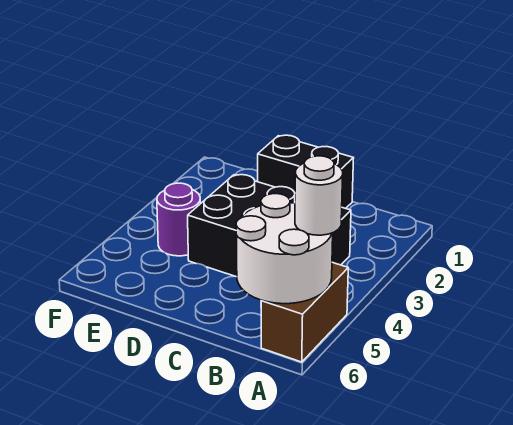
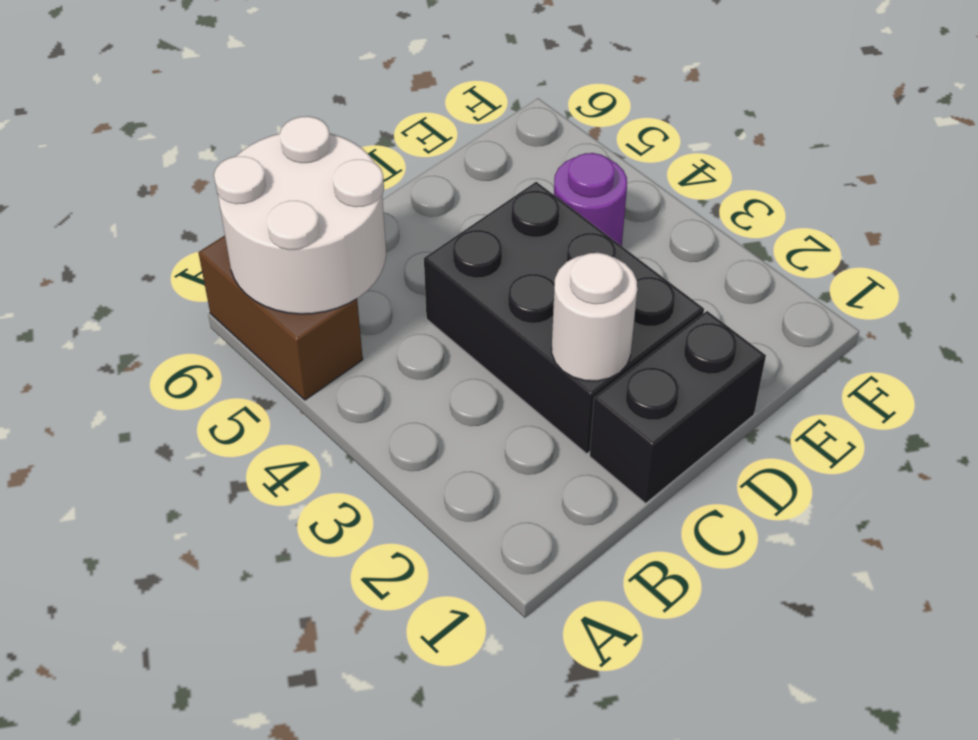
white round brick A5 level 3 -> white round brick C2 level 2
black brick B3:D4 level 1 -> black brick C2:D4 level 1

